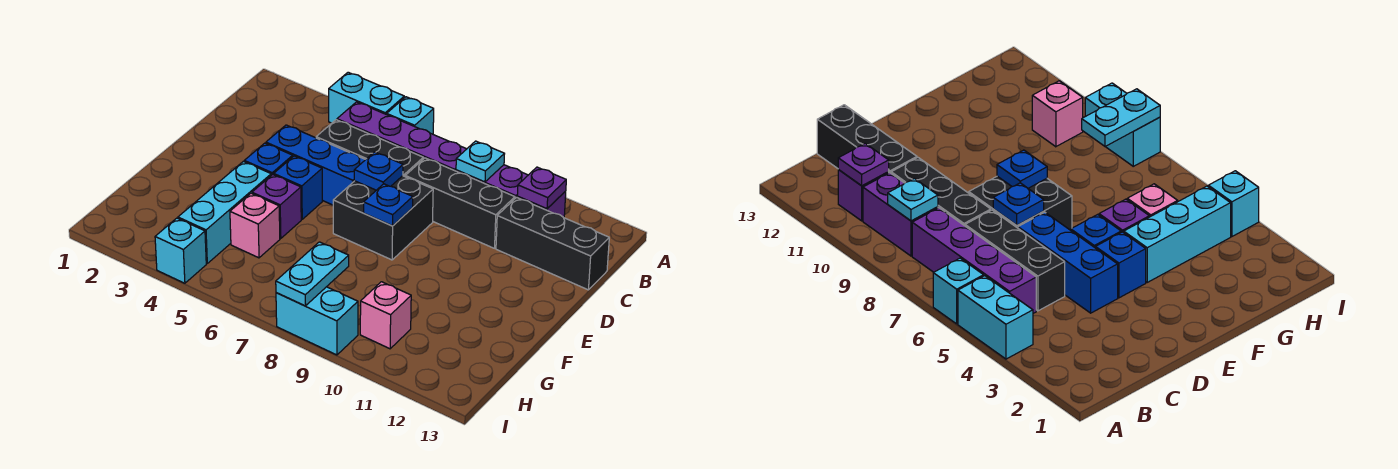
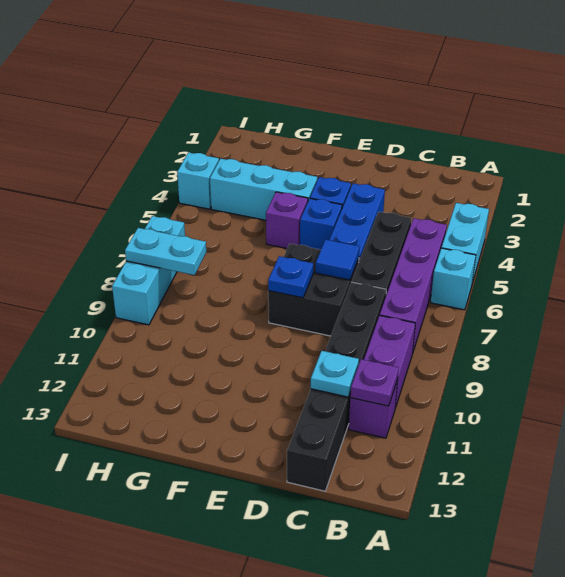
cyan plate B9 level 2 -> cyan plate C11 level 2
blue plate D7 level 2 -> blue tile D7 level 2
pink brick G5 level 1 -> none
pink brick H10 level 1 -> none
cyan brick I8:I9 level 1 -> cyan brick I7:I9 level 1

